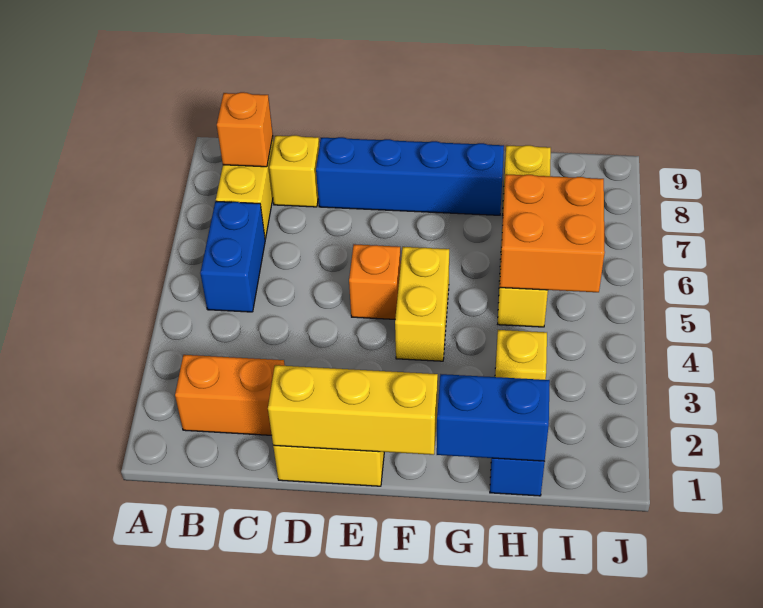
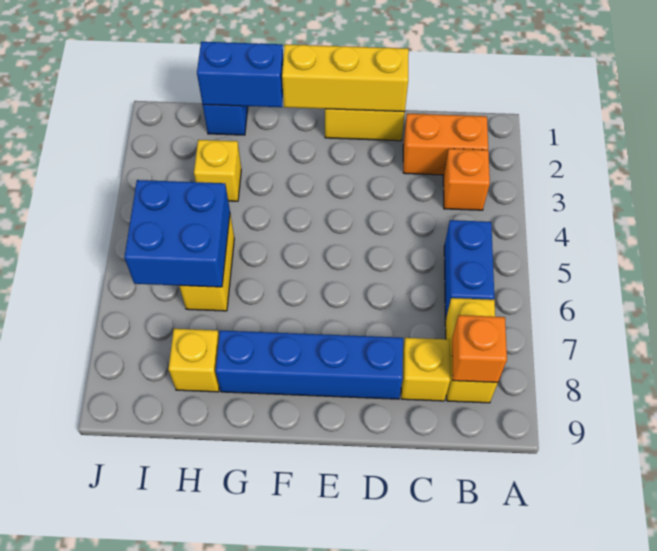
orange brick E5 level 1 -> orange brick B3 level 1
yellow brick F4:F5 level 1 -> none
orange brick H5:I6 level 2 -> blue brick H5:I6 level 2

